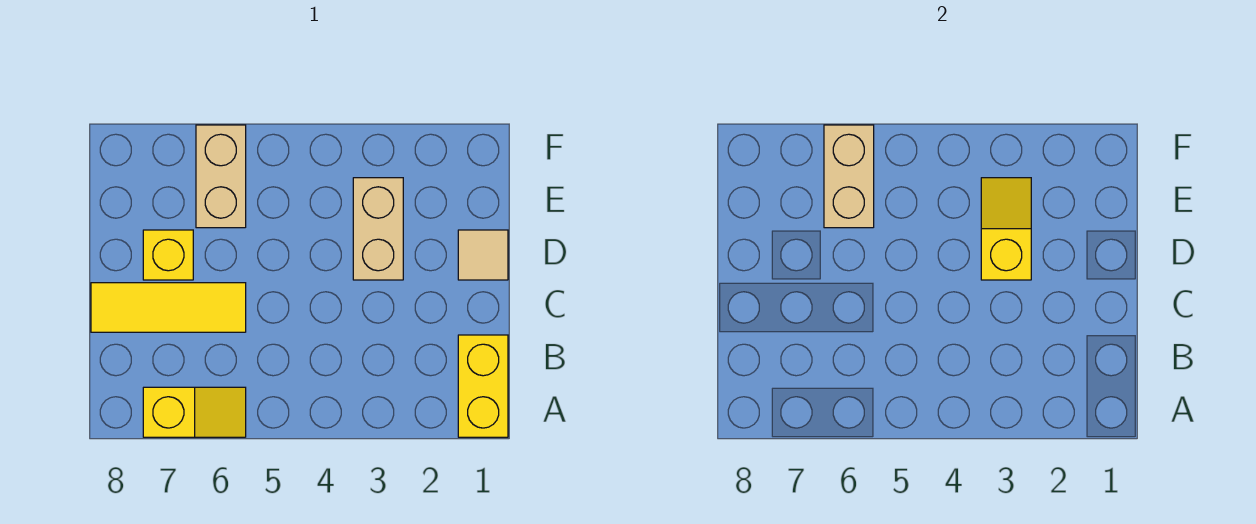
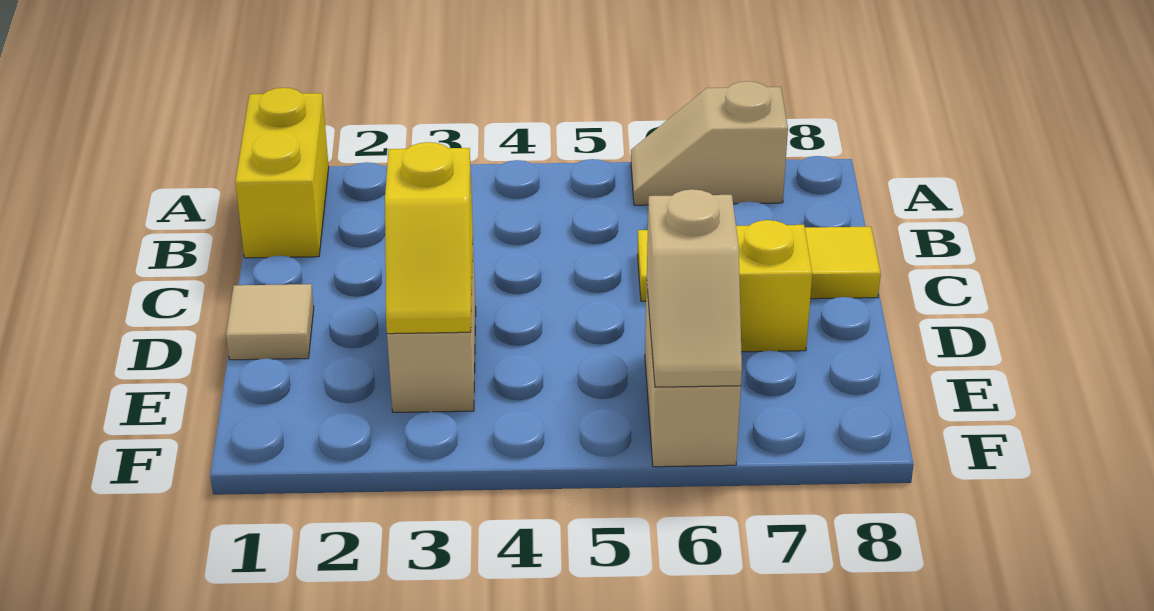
yellow slope A6:A7 level 1 top 7 -> tan slope A6:A7 level 1 top 7
tan brick E6:F6 level 2 -> tan slope E6:F6 level 2 top E

